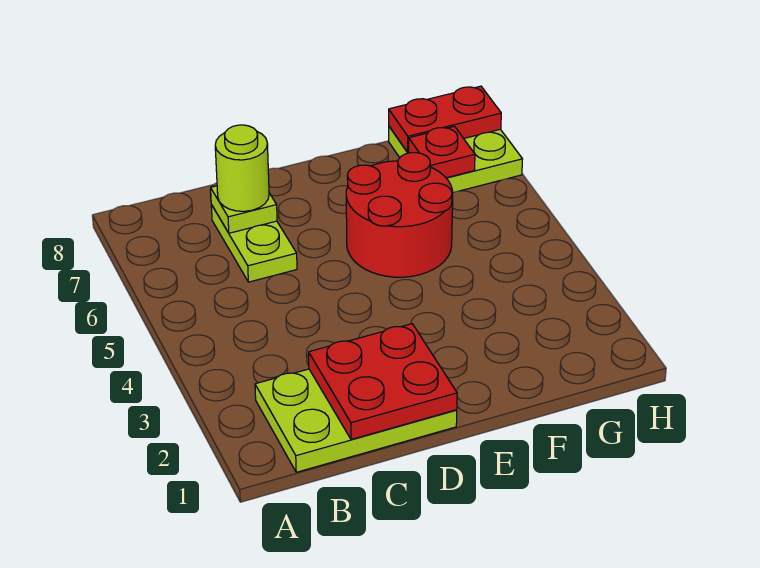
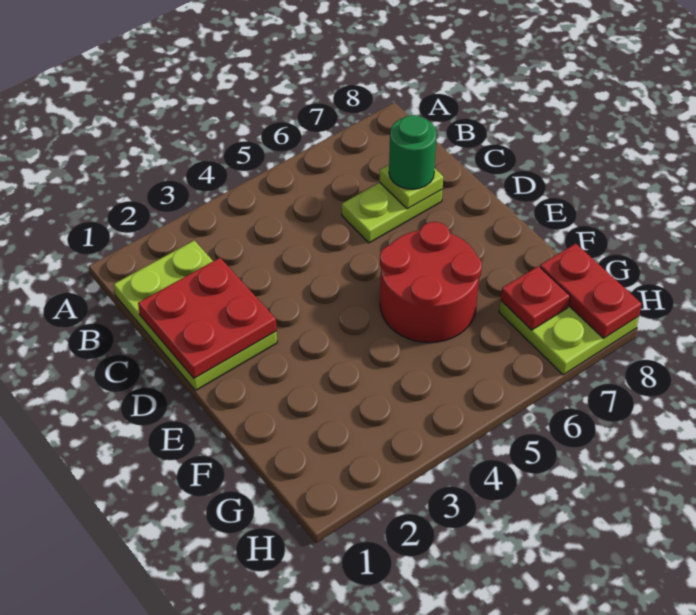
lime round brick C7 level 3 -> green round brick C7 level 3

